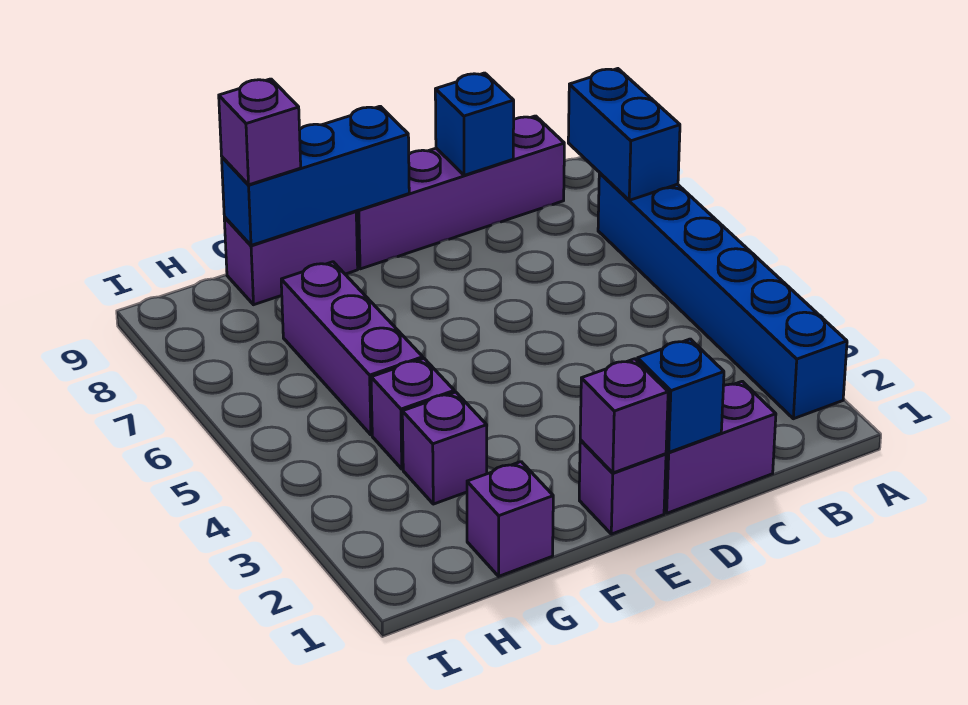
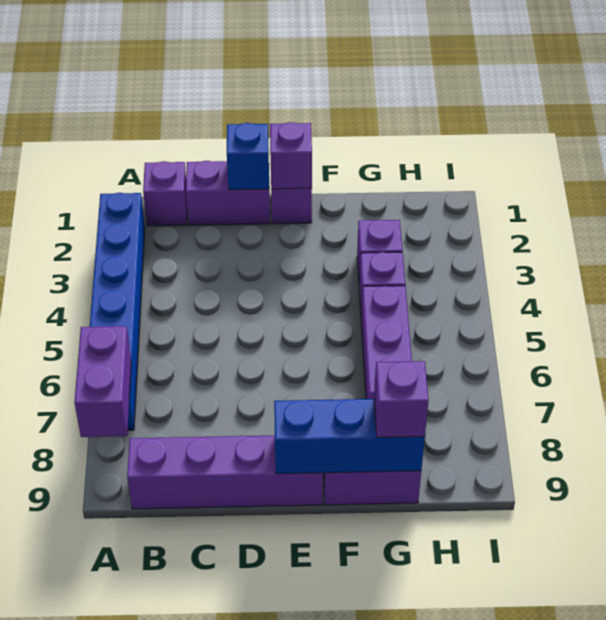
blue brick A7:A8 level 2 -> purple brick A7:A8 level 2
blue brick C9 level 2 -> none
purple brick G1 level 1 -> purple brick B1 level 1

